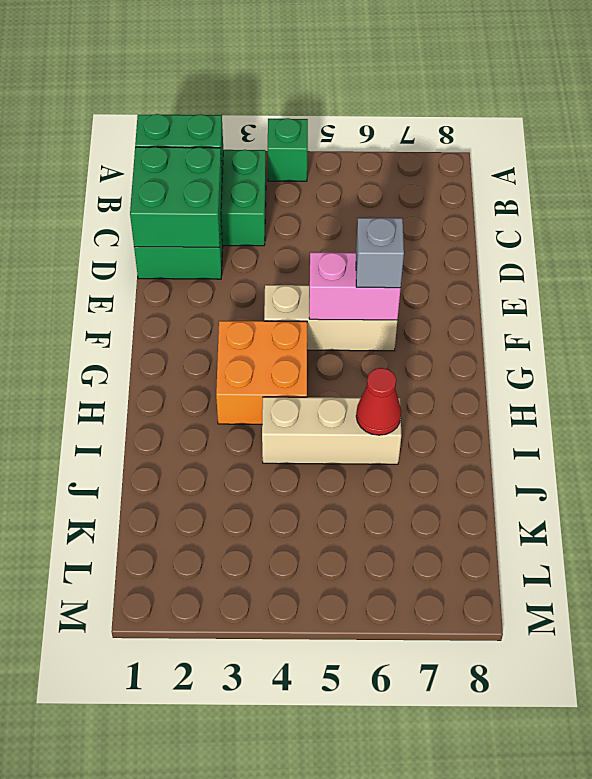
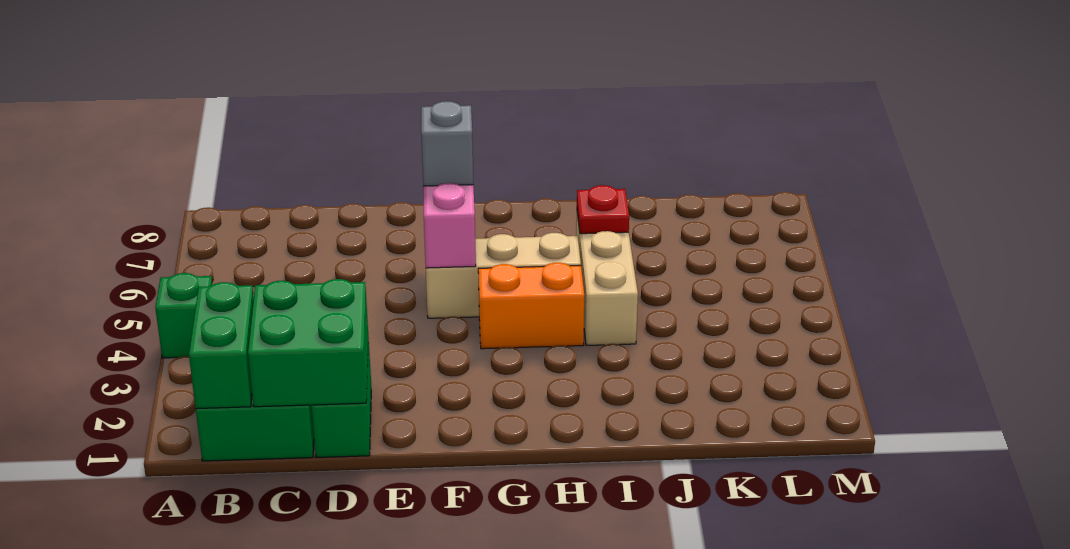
tan brick F4:F6 level 1 -> tan brick F5:H5 level 1
orange brick G3:H4 level 1 -> orange brick G4:H4 level 1
red cone I6 level 2 -> red plate I6 level 2

